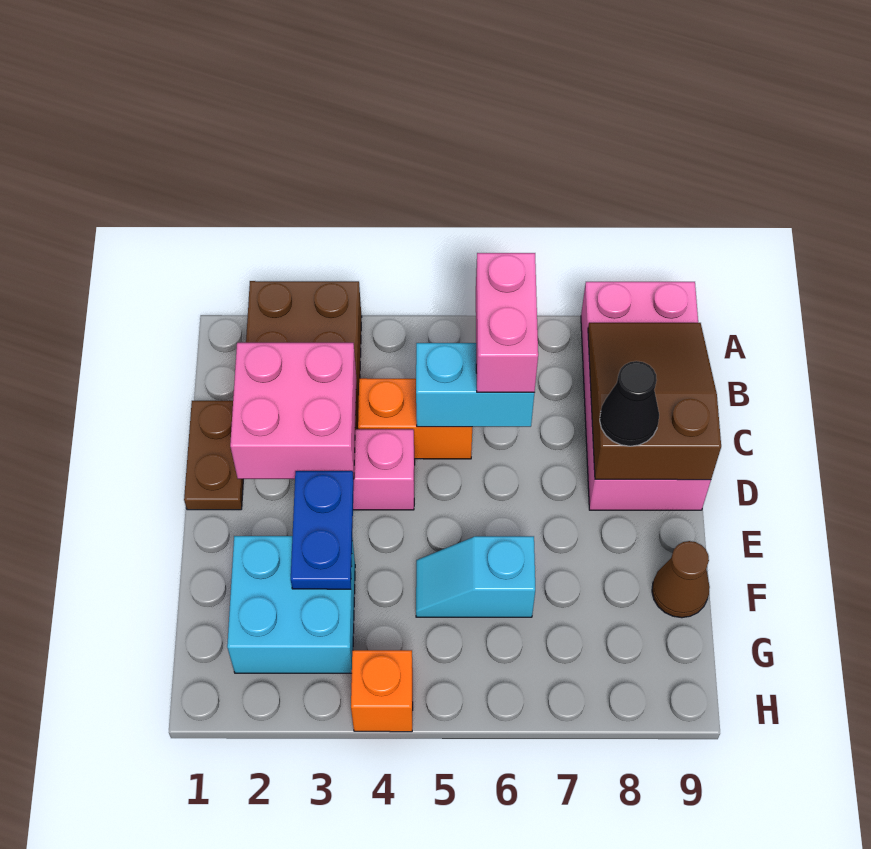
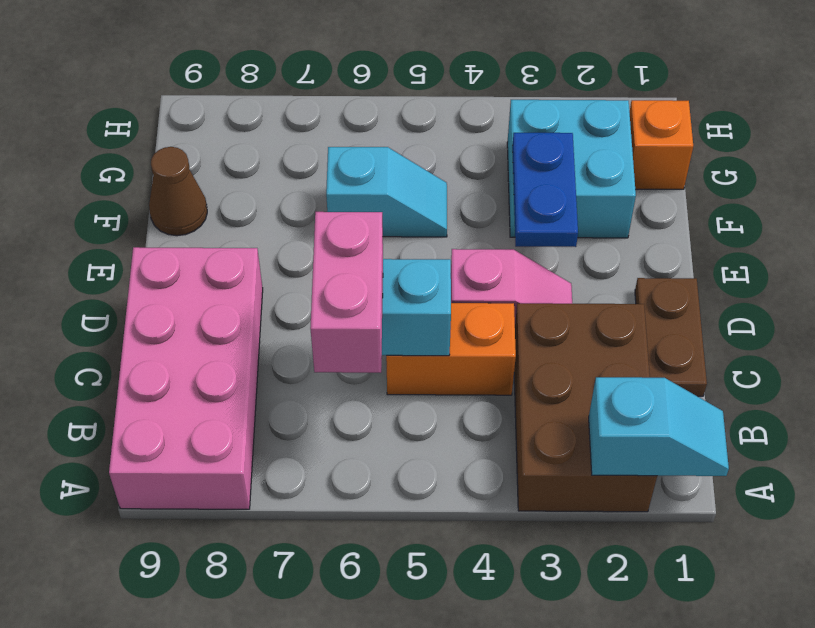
none -> cyan slope A1:A2 level 2 top 2
brown slope B8:D9 level 2 top D -> none
pink brick C2:D3 level 2 -> none
black cone D8 level 3 -> none
orange brick H4 level 1 -> orange brick G1 level 1

